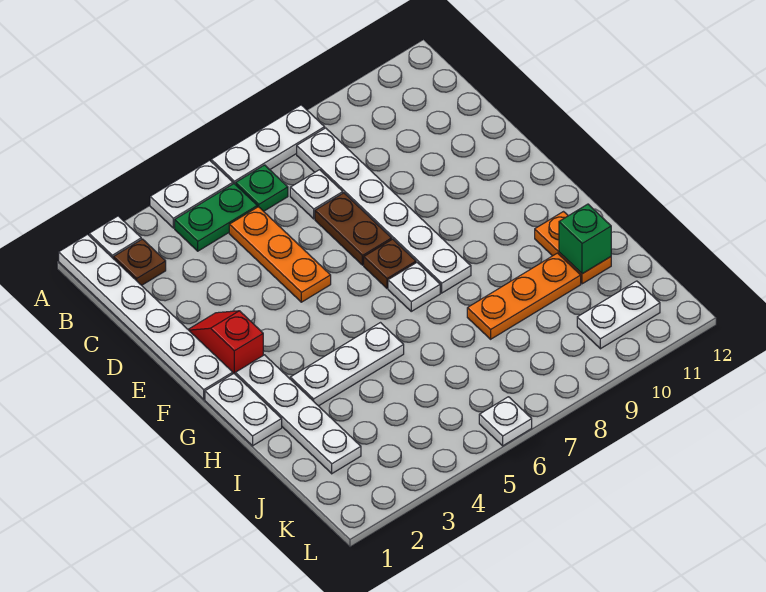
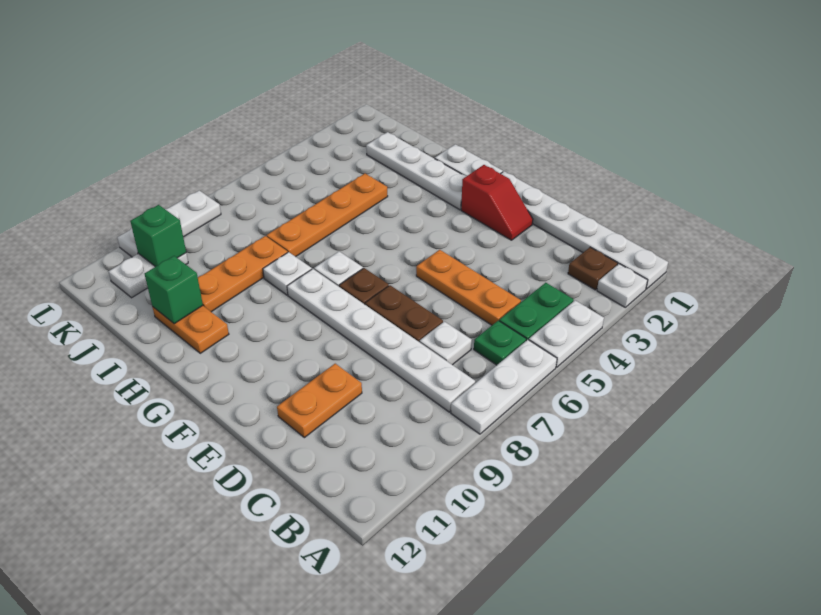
none -> orange plate D10:D11 level 1
white plate H3:H5 level 1 -> white plate L8:L10 level 1
none -> orange plate I4:I7 level 1
none -> green brick K10 level 2
white plate L6 level 1 -> white plate H8 level 1

